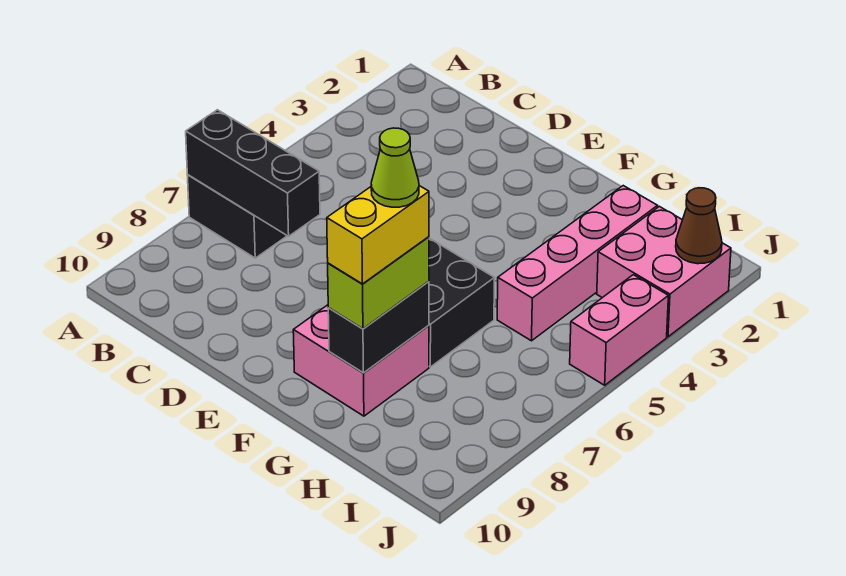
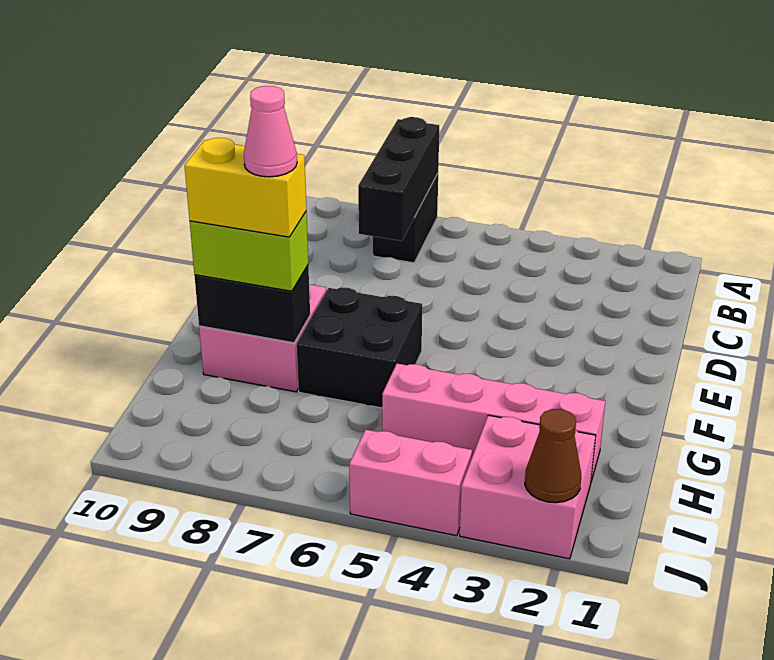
lime cone G8 level 5 -> pink cone G8 level 5

